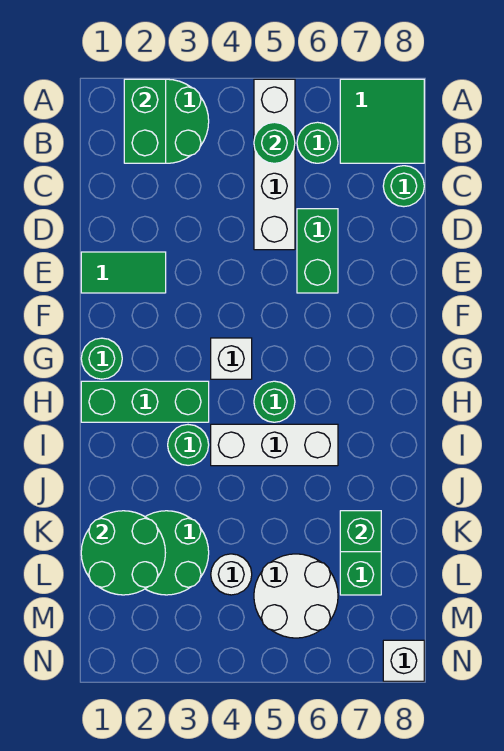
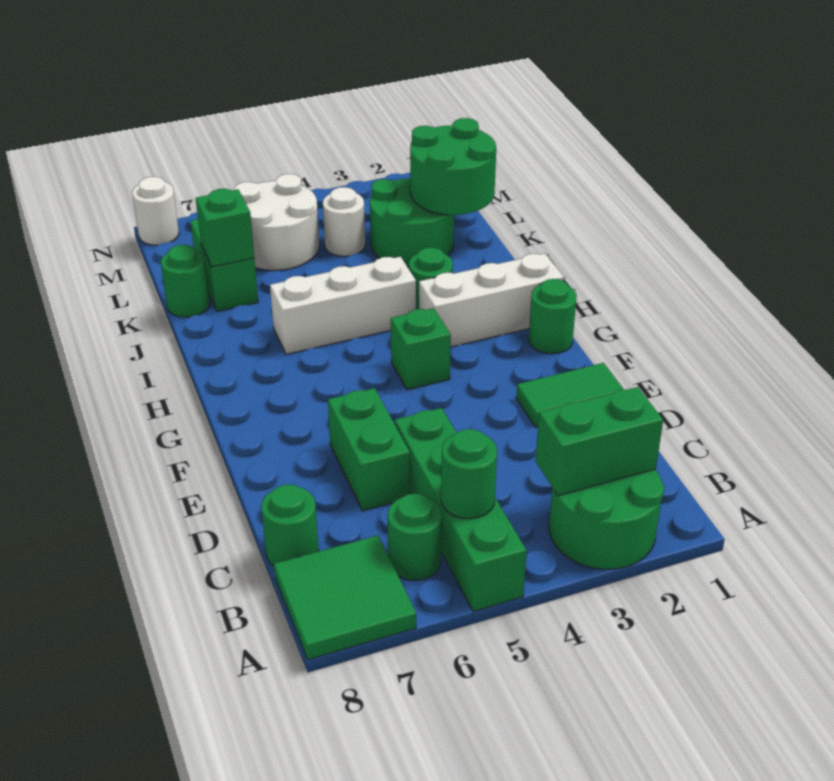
green brick A2:B2 level 2 -> green brick B2:B3 level 2
white brick A5:D5 level 1 -> green brick A5:D5 level 1
white brick G4 level 1 -> green brick G4 level 1
green brick H1:H3 level 1 -> white brick H1:H3 level 1
green round brick H5 level 1 -> green round brick K8 level 1
white brick N8 level 1 -> white round brick N8 level 1

